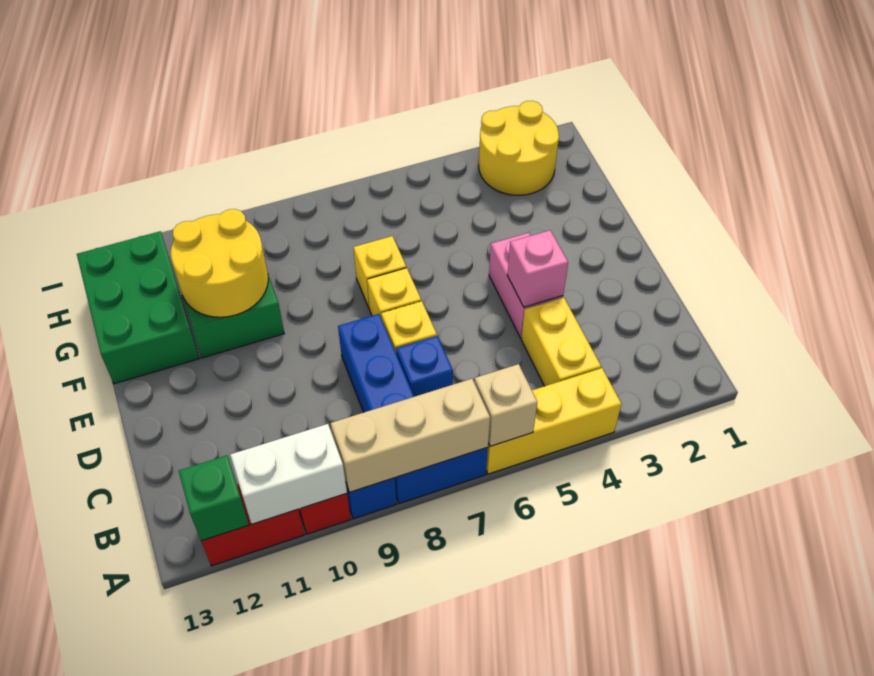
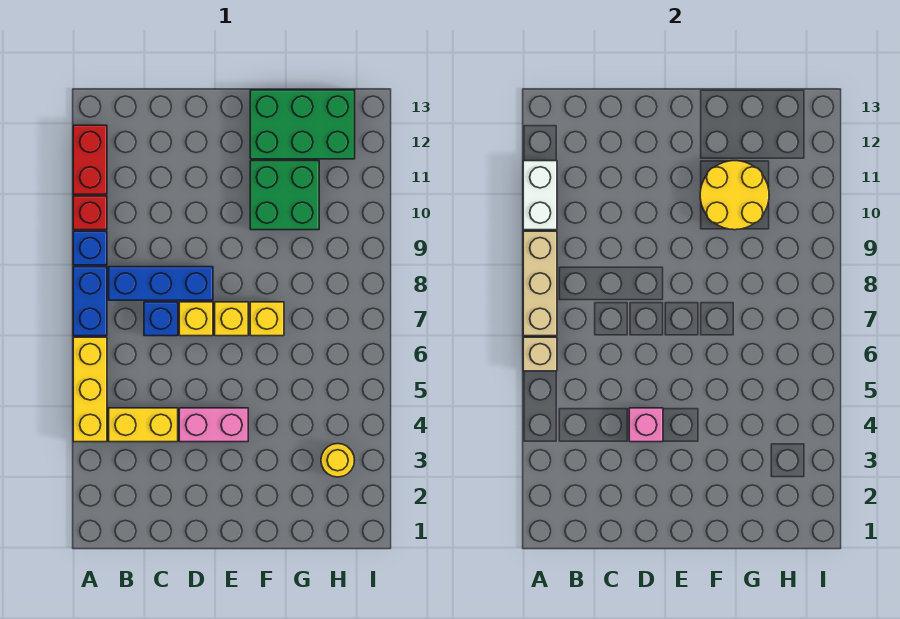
green brick A12 level 2 -> none
yellow round brick H2:I3 level 1 -> yellow round brick H3 level 1

